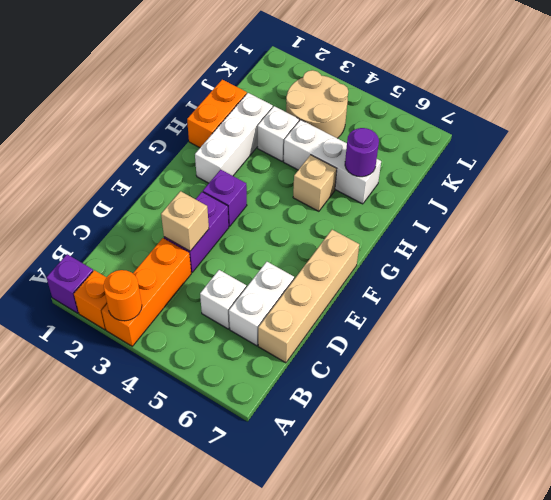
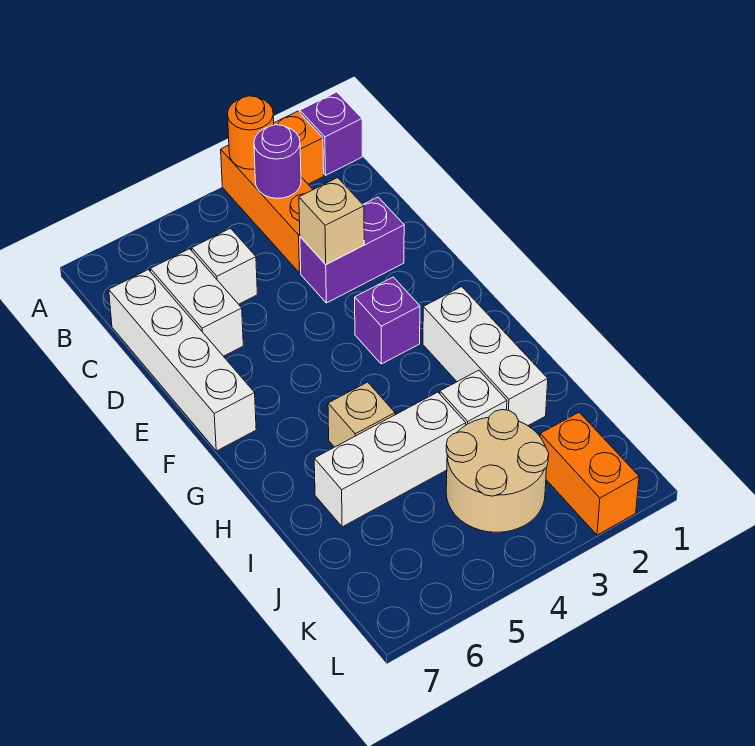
tan brick C7:F7 level 1 -> white brick C7:F7 level 1
purple brick D3:E3 level 1 -> purple brick D2:D3 level 1
orange brick H1:I1 level 1 -> orange brick K2:L2 level 1
purple round brick I6 level 2 -> purple round brick B3 level 2

